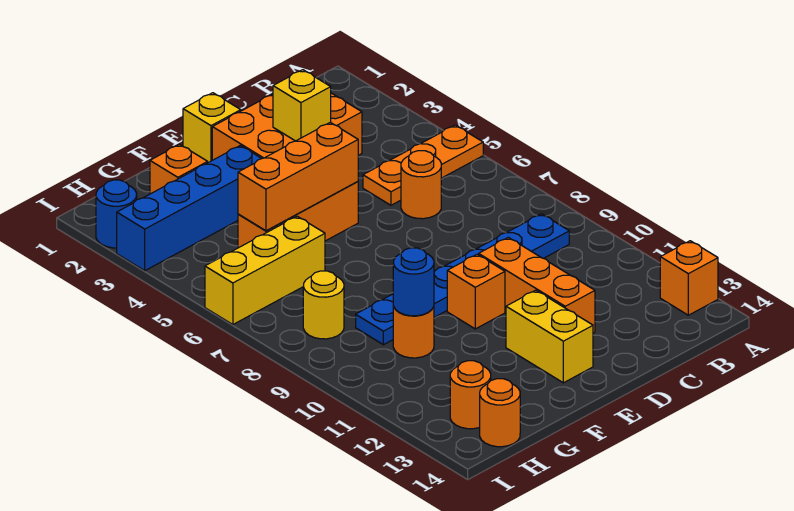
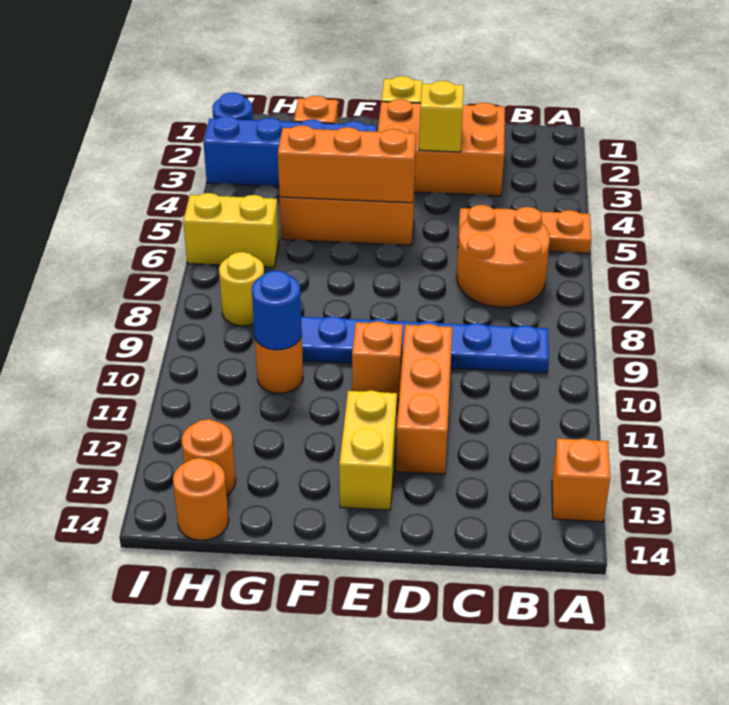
orange round brick C6 level 1 -> orange round brick B6:C7 level 1
yellow brick G6:I6 level 1 -> yellow brick H6:I6 level 1

